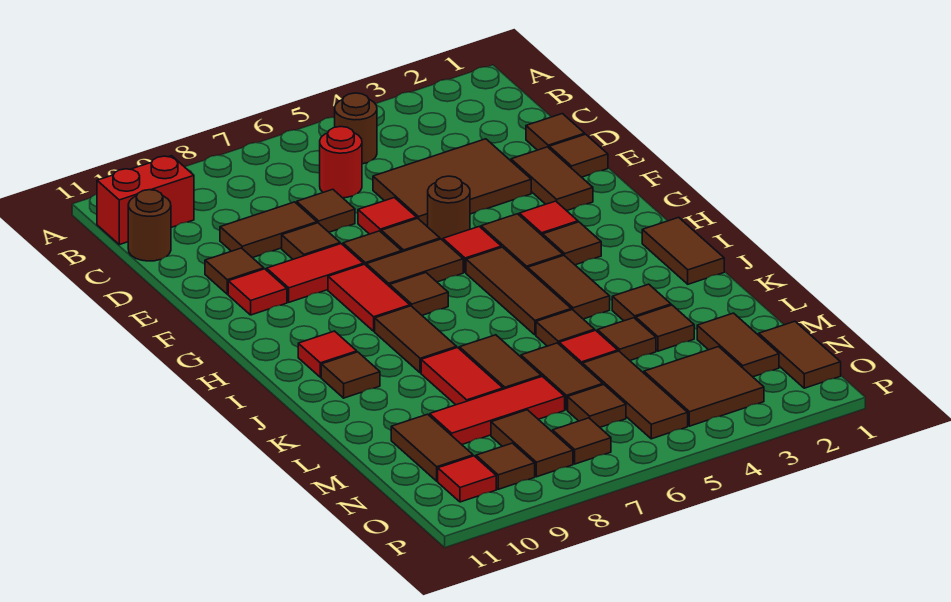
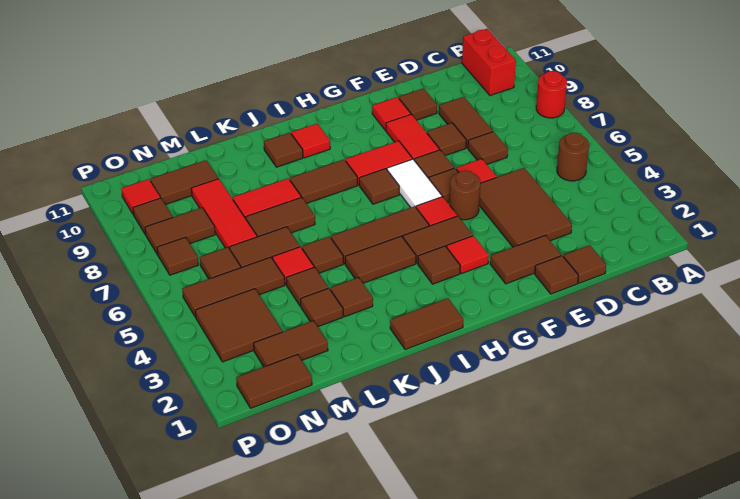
red round brick C6 level 1 -> red round brick A8 level 1
brown round brick C11 level 1 -> none
brown tile G6:G7 level 1 -> white tile G6:G7 level 1

